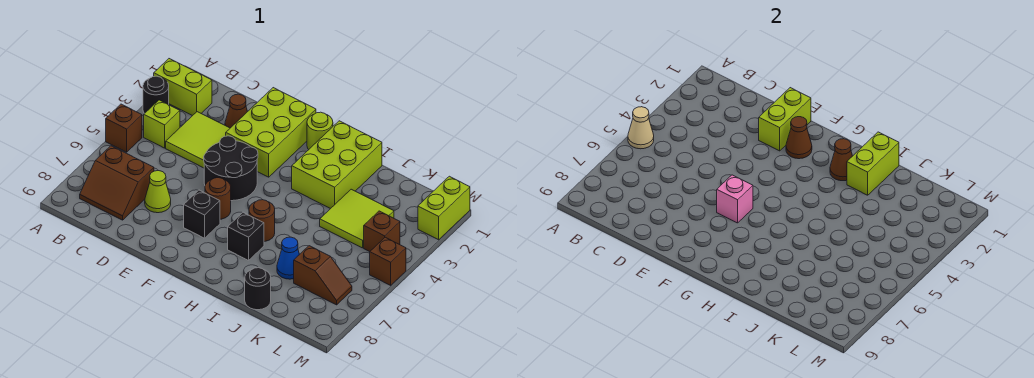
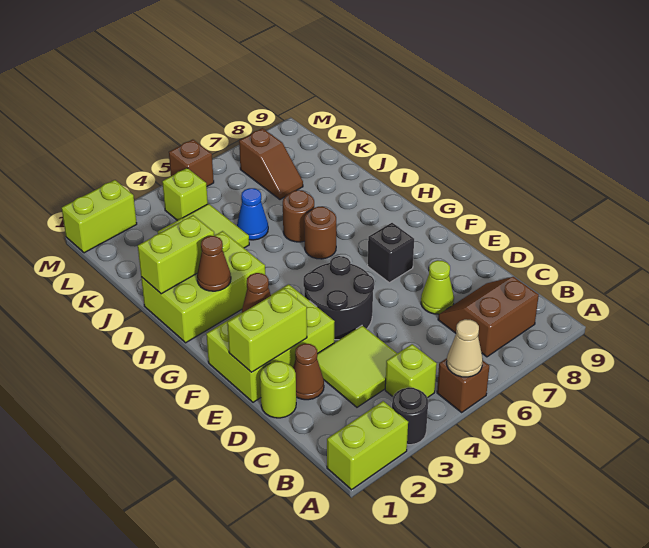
lime brick A2:B2 level 1 -> lime brick A1:A2 level 1
brown slope B7:C8 level 1 top 7 -> brown slope B7:C8 level 1 top B
brown round brick F6 level 1 -> brown round brick I6 level 1
pink brick F6 level 2 -> none
lime round brick G1 level 1 -> lime round brick D1 level 1
black brick H7 level 1 -> none
blue cone J7 level 1 -> blue cone J5 level 1
black round brick J9 level 1 -> none
brown slope K7:L7 level 1 top K -> brown slope K7:L7 level 1 top L
brown brick L4 level 1 -> lime brick L4 level 1

